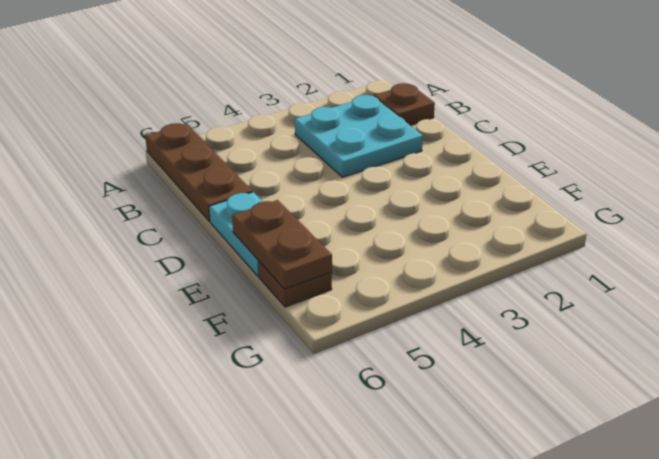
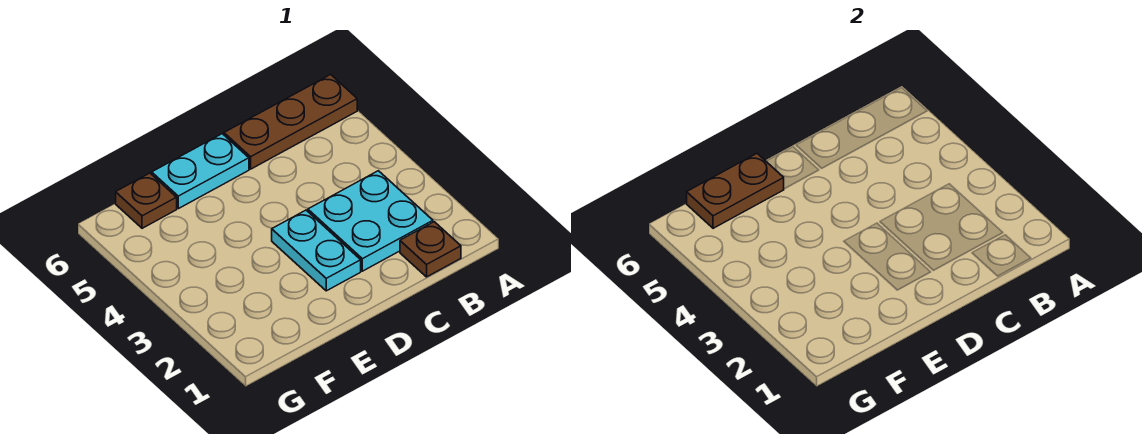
none -> cyan plate D2:D3 level 1

